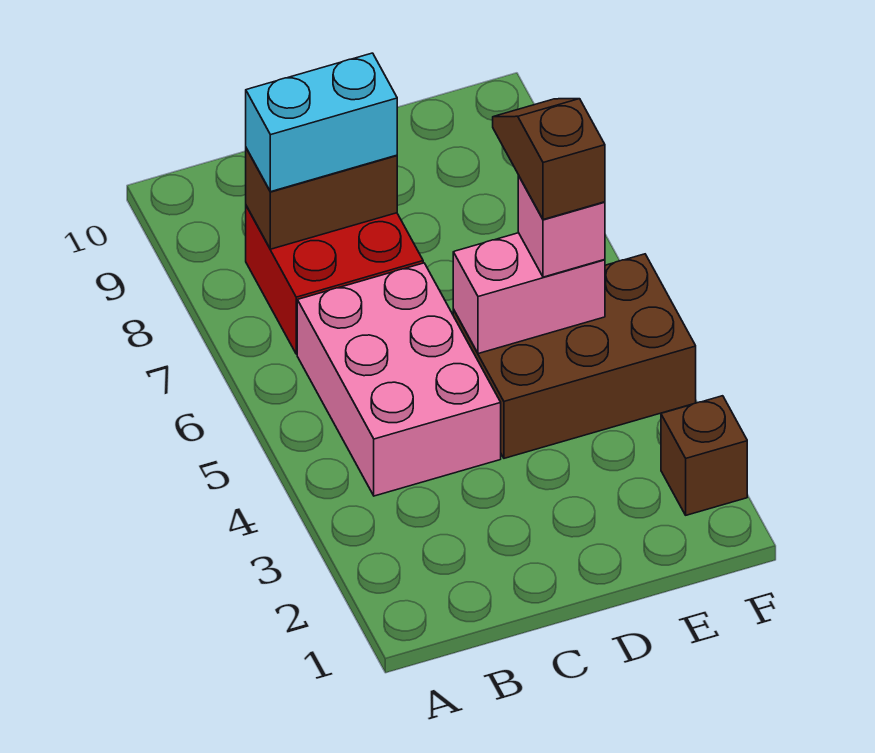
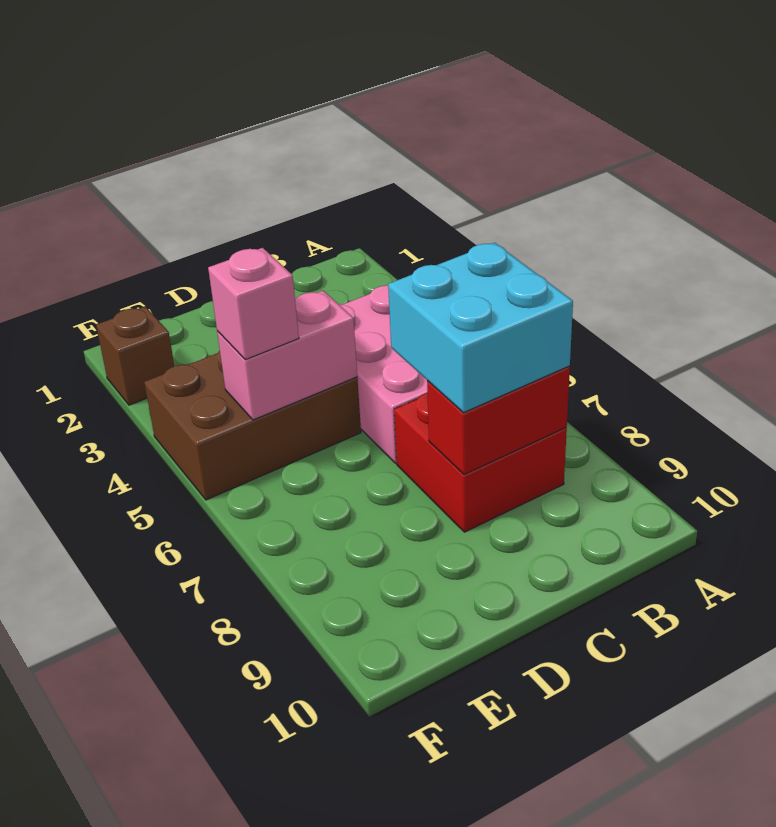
brown brick B8:C8 level 2 -> red brick B8:C8 level 2
cyan brick B8:C8 level 3 -> cyan brick B7:C8 level 3
brown slope E5:E6 level 4 top 5 -> none

